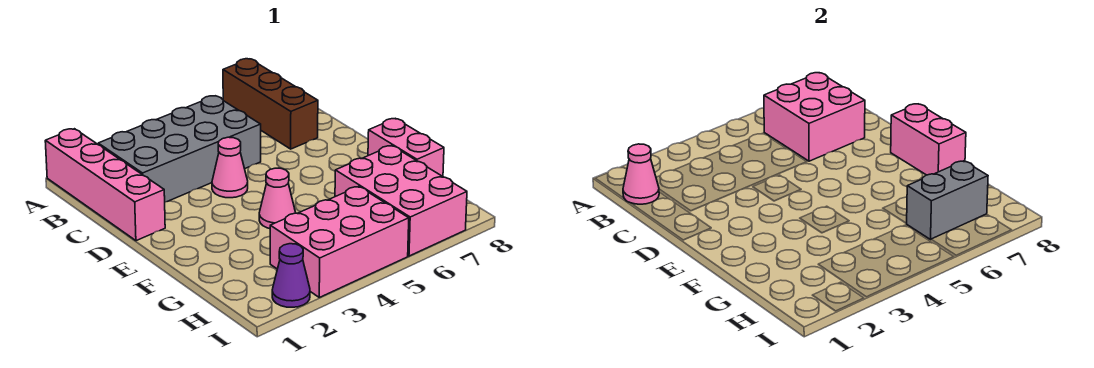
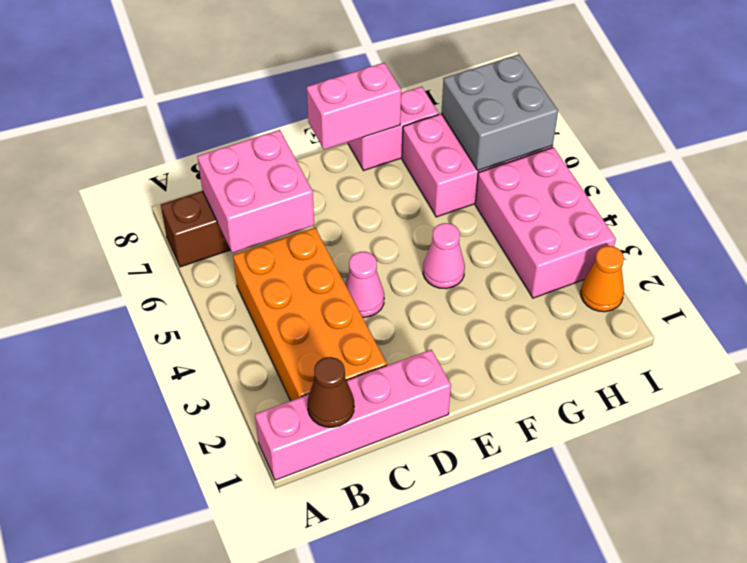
pink cone B1 level 2 -> brown cone B1 level 2
grey brick B2:C5 level 1 -> orange brick B2:C5 level 1
grey brick H6:H7 level 2 -> grey brick H6:I7 level 2
purple cone I2 level 1 -> orange cone I2 level 1

